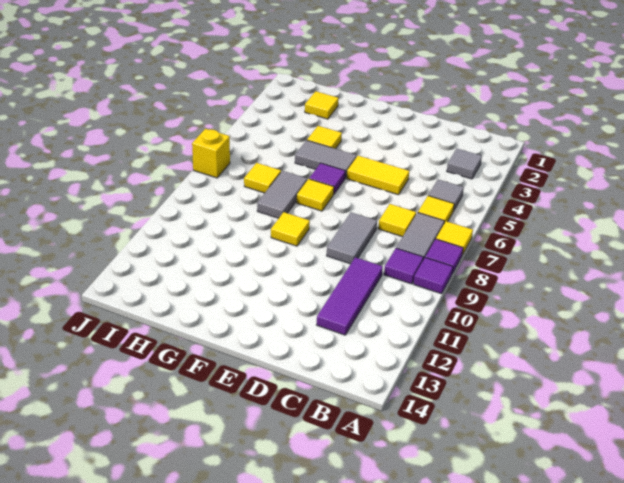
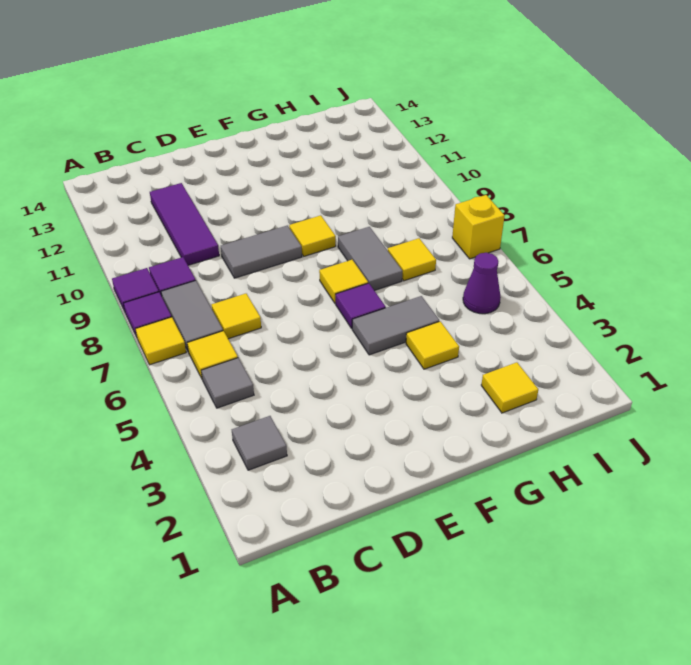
yellow tile D5:E5 level 1 -> none
grey tile D8:D9 level 1 -> grey tile D9:E9 level 1
none -> purple cone I5 level 1

